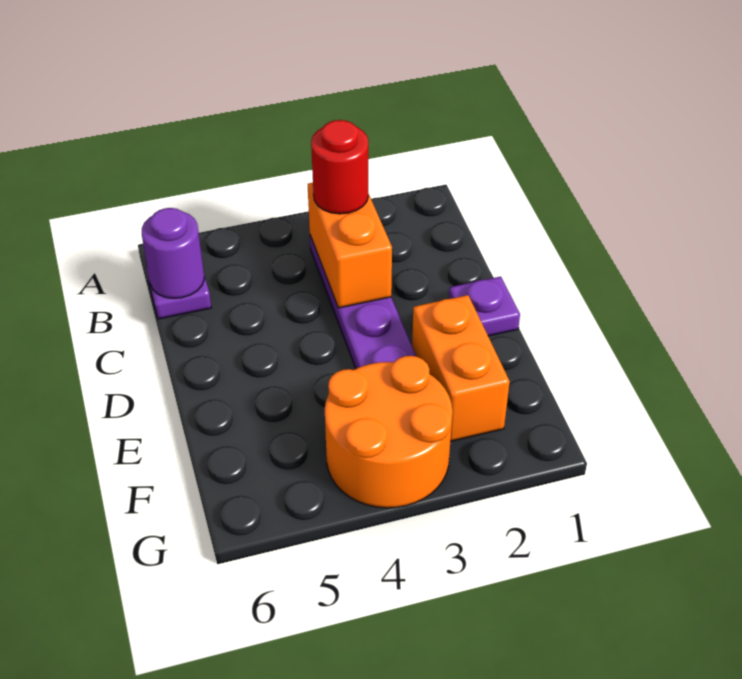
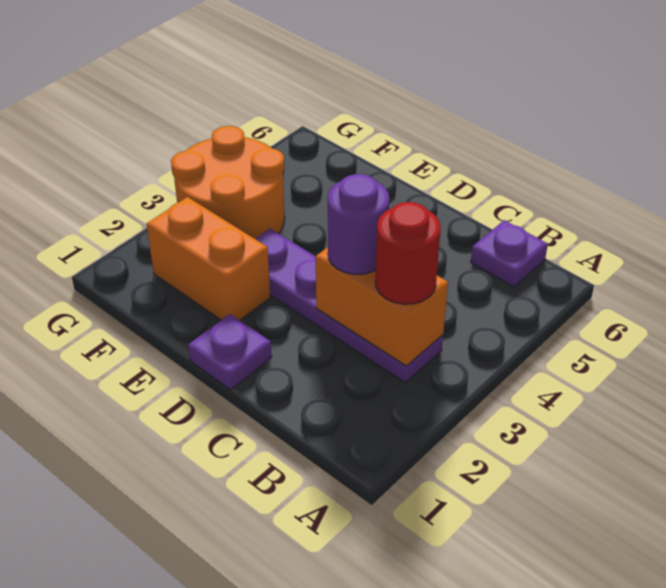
purple round brick B6 level 2 -> purple round brick C3 level 3

